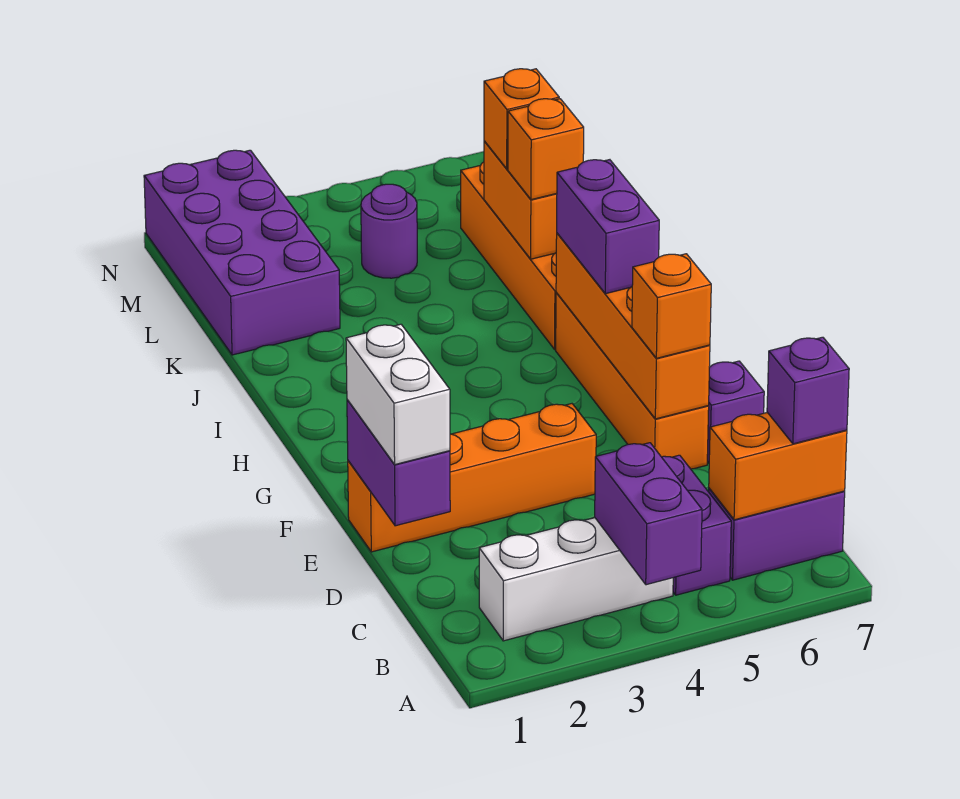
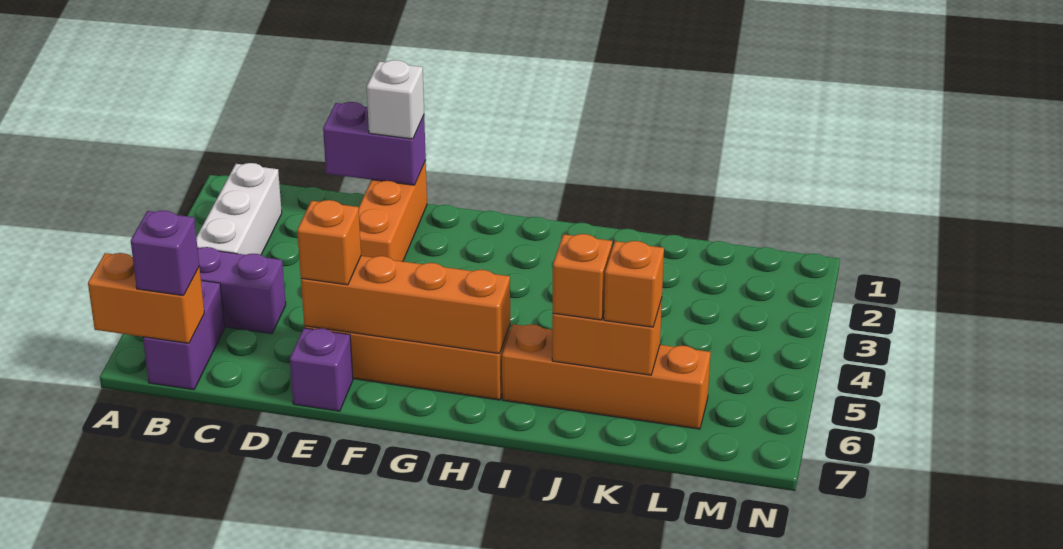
purple brick A4:B4 level 2 -> none
orange brick B6:B7 level 2 -> orange brick A7:B7 level 2
white brick D1:E1 level 3 -> white brick E1 level 3
orange brick E1:E4 level 1 -> orange brick E1:E3 level 1
purple brick G6:H6 level 3 -> none
purple brick K1:N2 level 1 -> none
purple round brick L4 level 1 -> none

